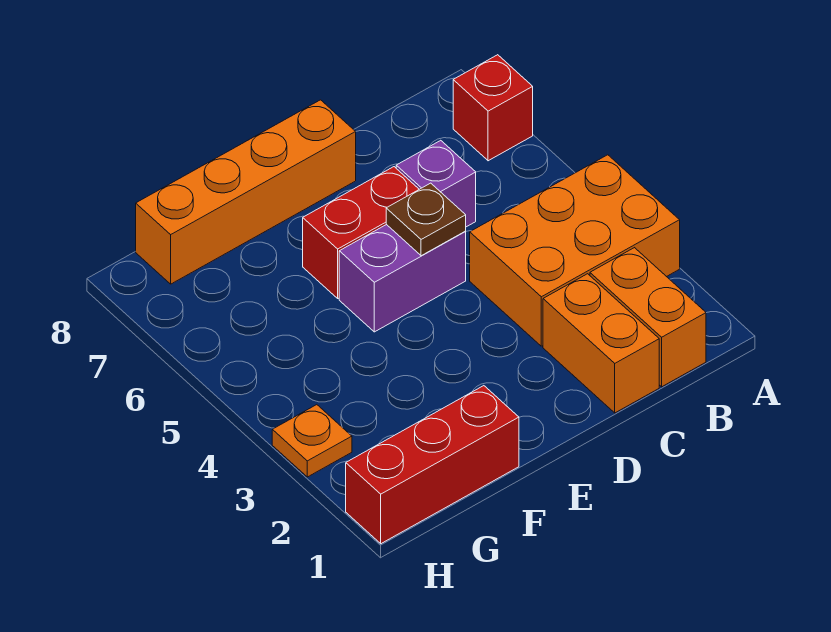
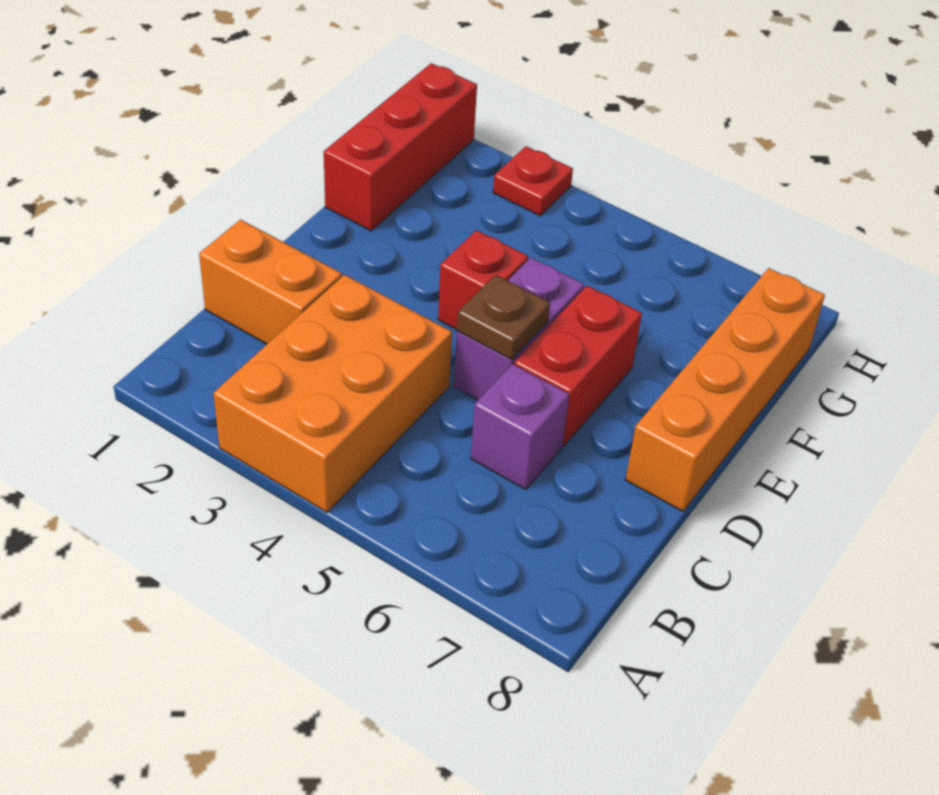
red brick A7 level 1 -> red brick E4 level 1
orange brick B1:B2 level 1 -> none
orange plate H3 level 1 -> red plate H3 level 1

